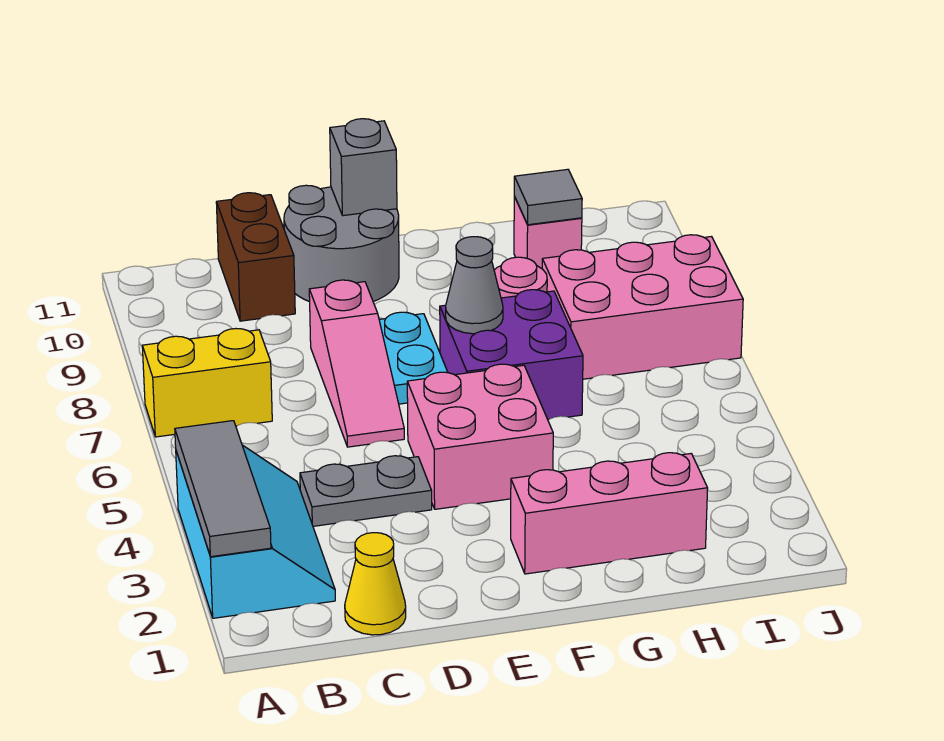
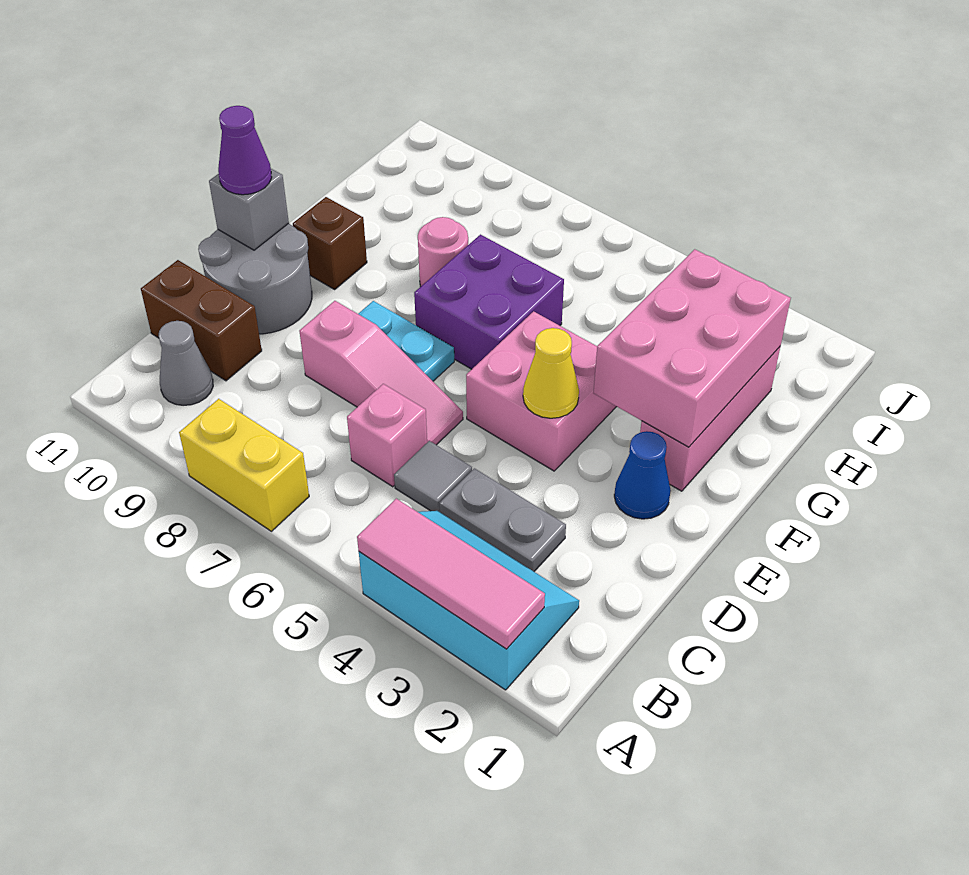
grey tile A2:A4 level 2 -> pink tile A2:A4 level 2
yellow brick A7:B7 level 1 -> yellow brick A7:A8 level 1
yellow cone C1 level 1 -> yellow cone E4 level 2
grey plate C4:D4 level 1 -> grey plate C3:C4 level 1
none -> blue cone E2 level 1
none -> purple cone E11 level 3
grey cone F7 level 2 -> grey cone B10 level 1
none -> brown brick F10 level 1
pink brick H7:J8 level 1 -> pink brick F2:H3 level 2
pink brick H10 level 1 -> pink brick C6 level 1
grey tile H10 level 2 -> grey tile C5 level 1

